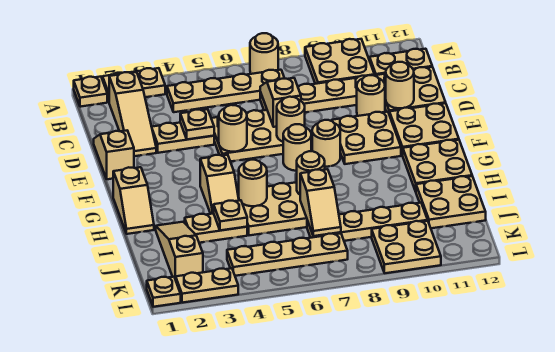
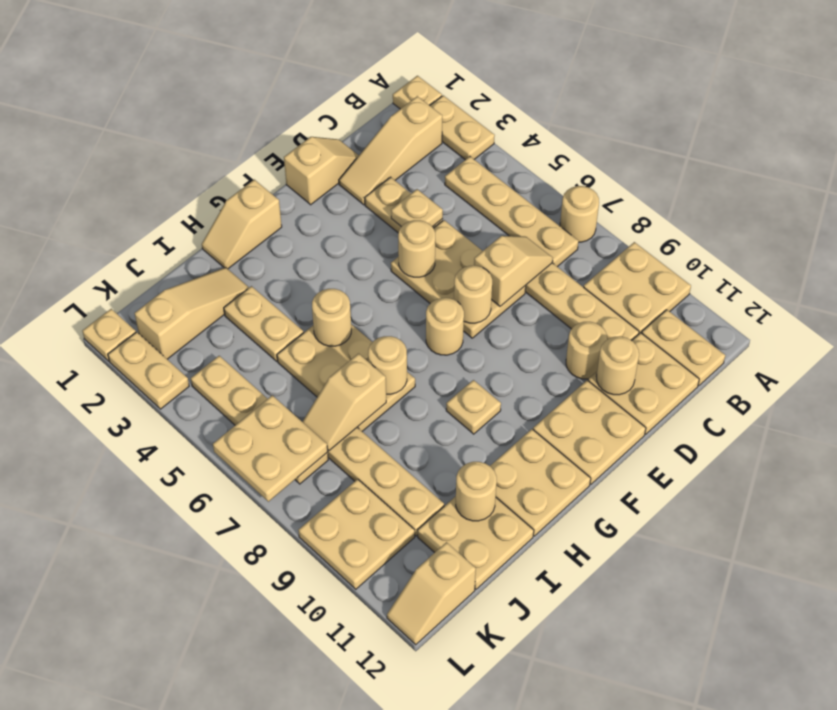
tan plate E9:F10 level 1 -> tan plate K6:L7 level 2
tan round brick F8 level 1 -> tan round brick I11 level 2
tan slope G4:H4 level 1 top G -> tan slope K12:L12 level 1 top K
tan plate I4 level 2 -> tan plate G9 level 1

